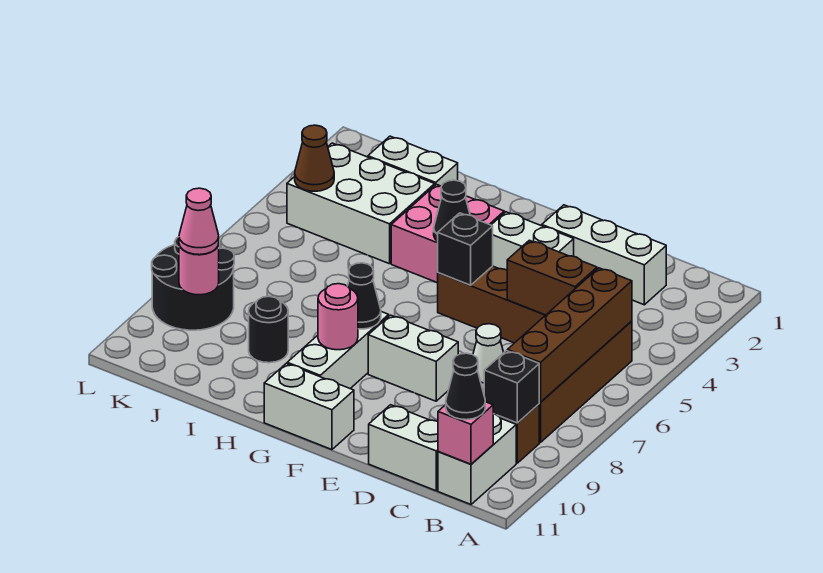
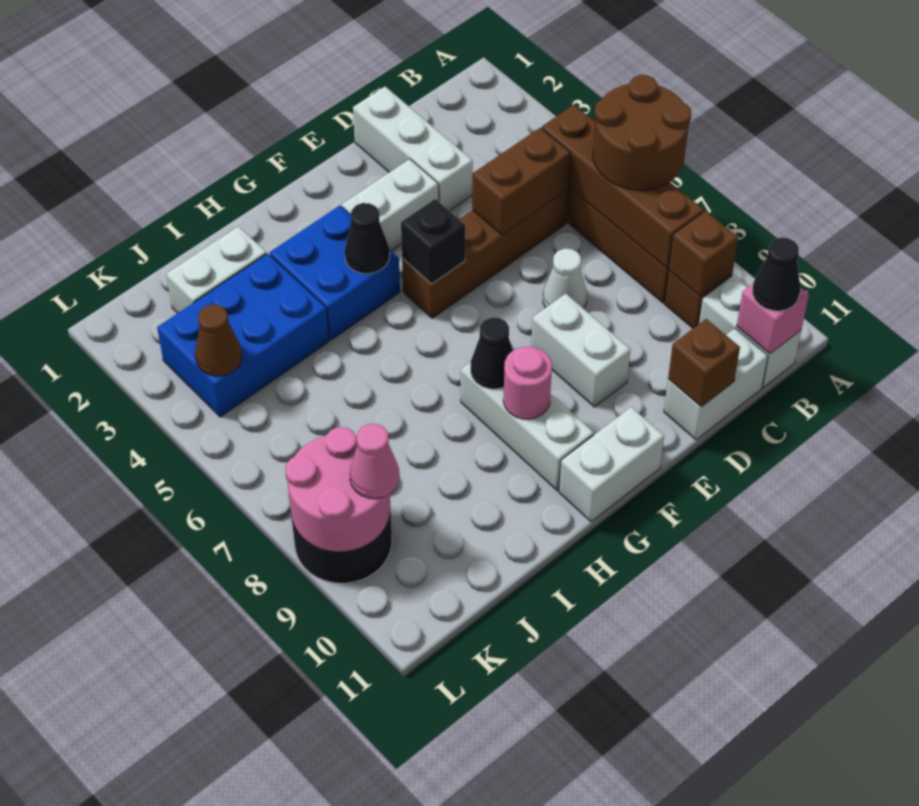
none -> brown round brick A6:B7 level 3
black brick B9 level 2 -> brown brick B9 level 2
white brick C2:E2 level 1 -> white brick D1:D3 level 1
none -> brown brick D11 level 2
white brick E8:F8 level 1 -> white brick E8:E9 level 1
pink brick G3:H4 level 1 -> blue brick G3:H4 level 1
white brick I3:K4 level 1 -> blue brick I3:K4 level 1
black round brick I9 level 1 -> none
pink round brick K9 level 2 -> pink round brick K8:L9 level 2

